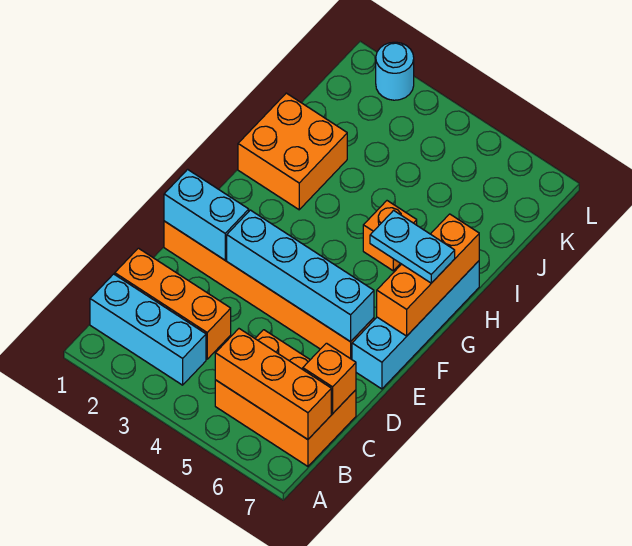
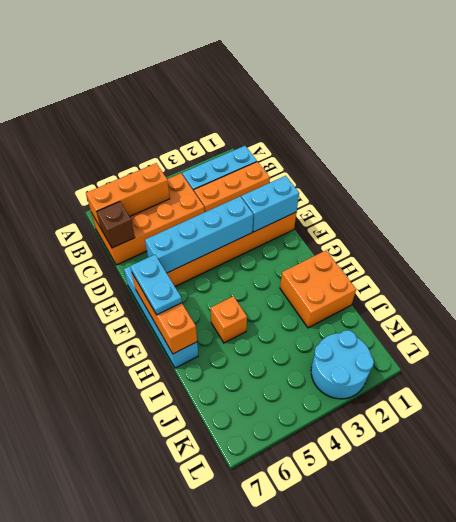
orange brick B5:C7 level 1 -> orange brick B4:C7 level 1
orange brick C7 level 2 -> brown brick C7 level 2
cyan plate G6:G7 level 3 -> cyan plate F7:G7 level 3
cyan round brick L2 level 1 -> cyan round brick K2:L3 level 1

